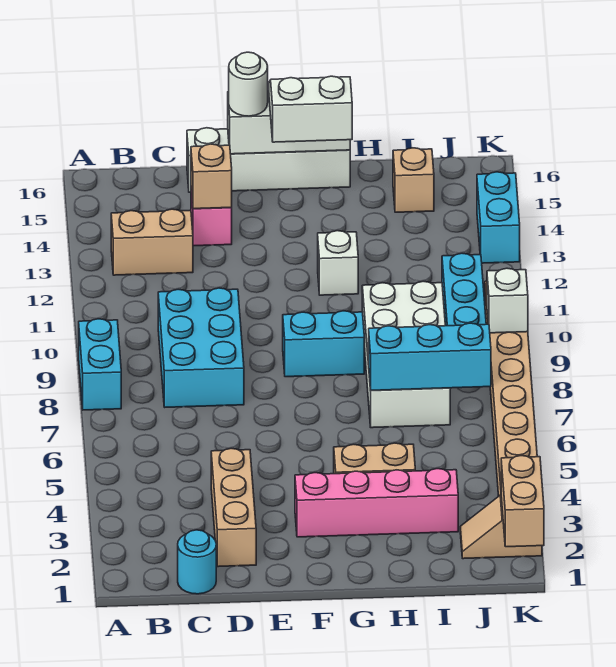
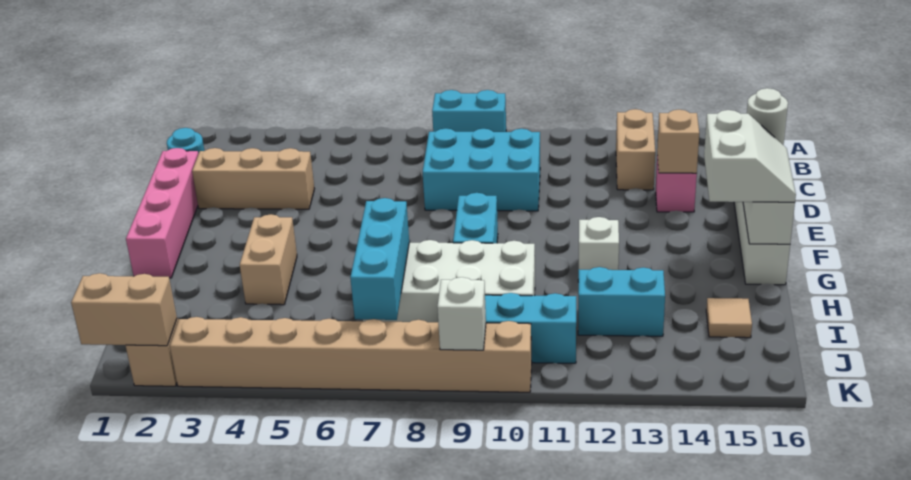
pink brick F3:I3 level 1 -> pink brick D1:G1 level 1
tan brick I15 level 1 -> tan tile I15 level 1
cyan brick K13:K14 level 1 -> cyan brick I12:I13 level 1

